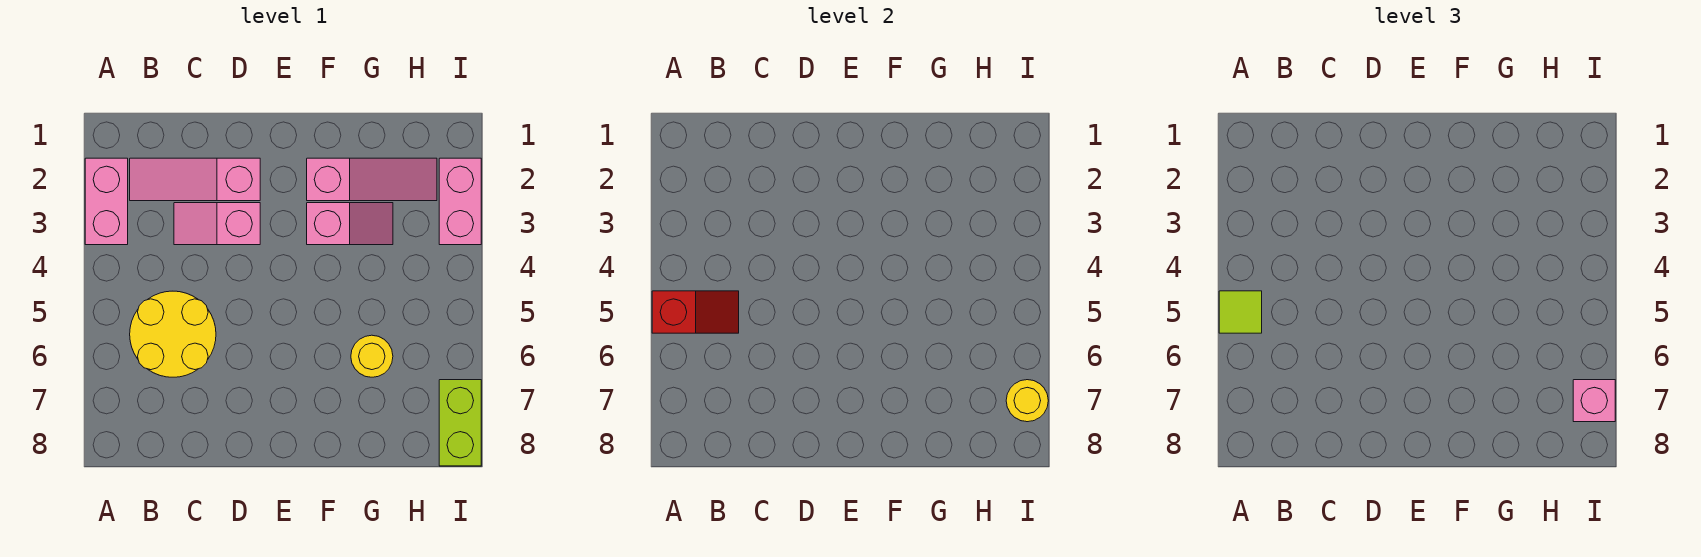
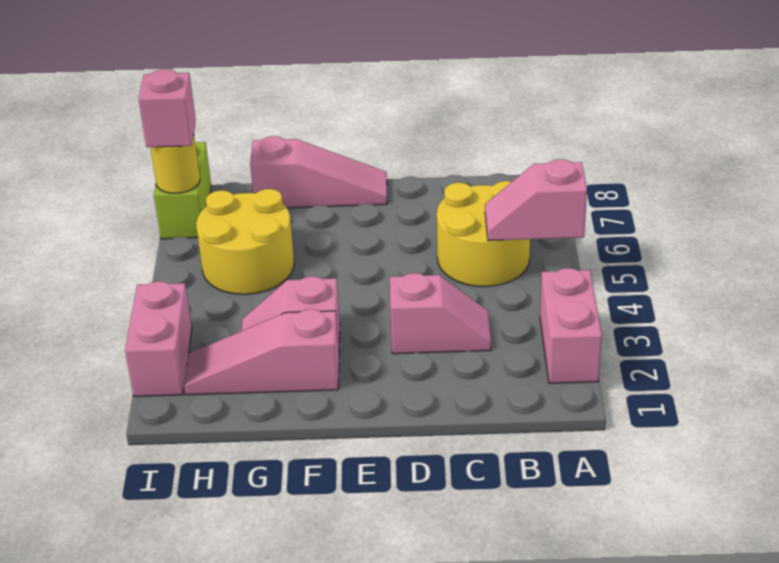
red slope A5:B5 level 2 top A -> pink slope A5:B5 level 2 top A
lime tile A5 level 3 -> none
pink slope B2:D2 level 1 top D -> pink slope E8:G8 level 1 top G
yellow round brick G6 level 1 -> yellow round brick G5:H6 level 1

